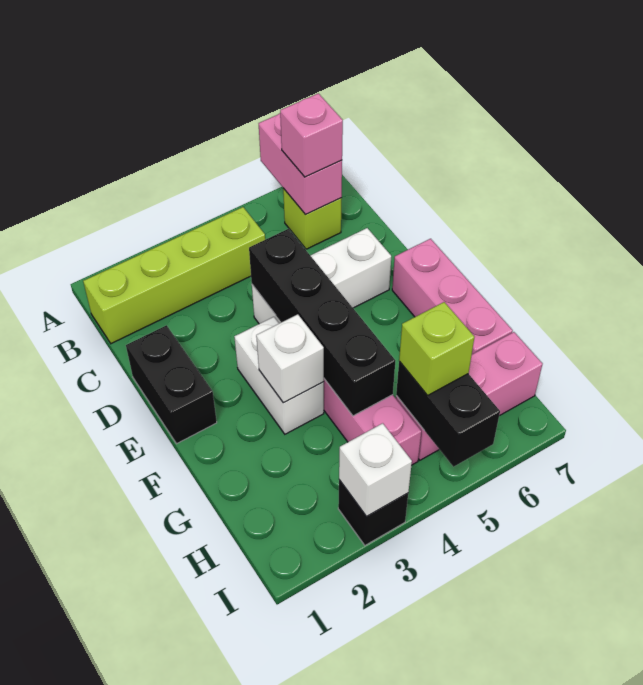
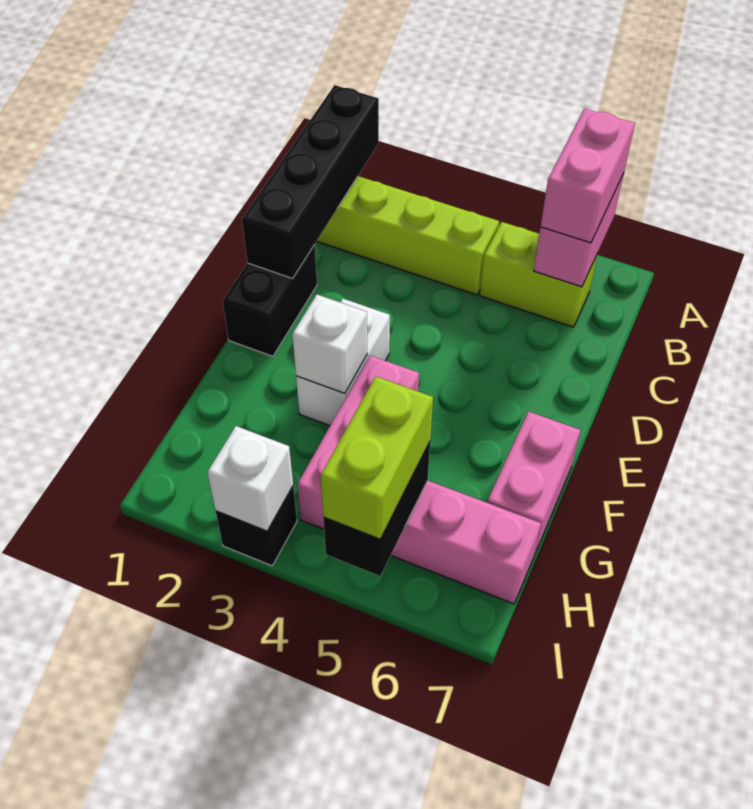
lime brick B6 level 1 -> lime brick B5:B6 level 1
pink brick B6 level 3 -> pink brick A6:B6 level 3
white brick D4:D6 level 1 -> none
black brick D4:G4 level 2 -> black brick A1:D1 level 2
pink brick E7:G7 level 1 -> pink brick F7:G7 level 1
lime brick H5 level 3 -> lime brick H5:I5 level 3

